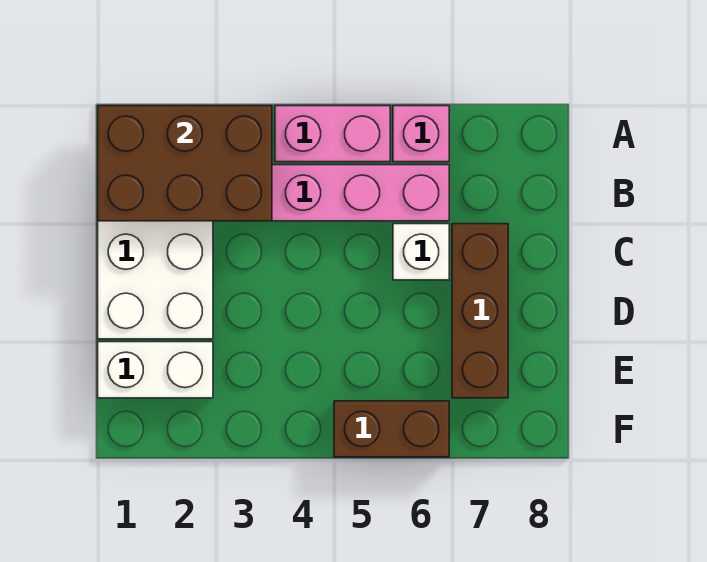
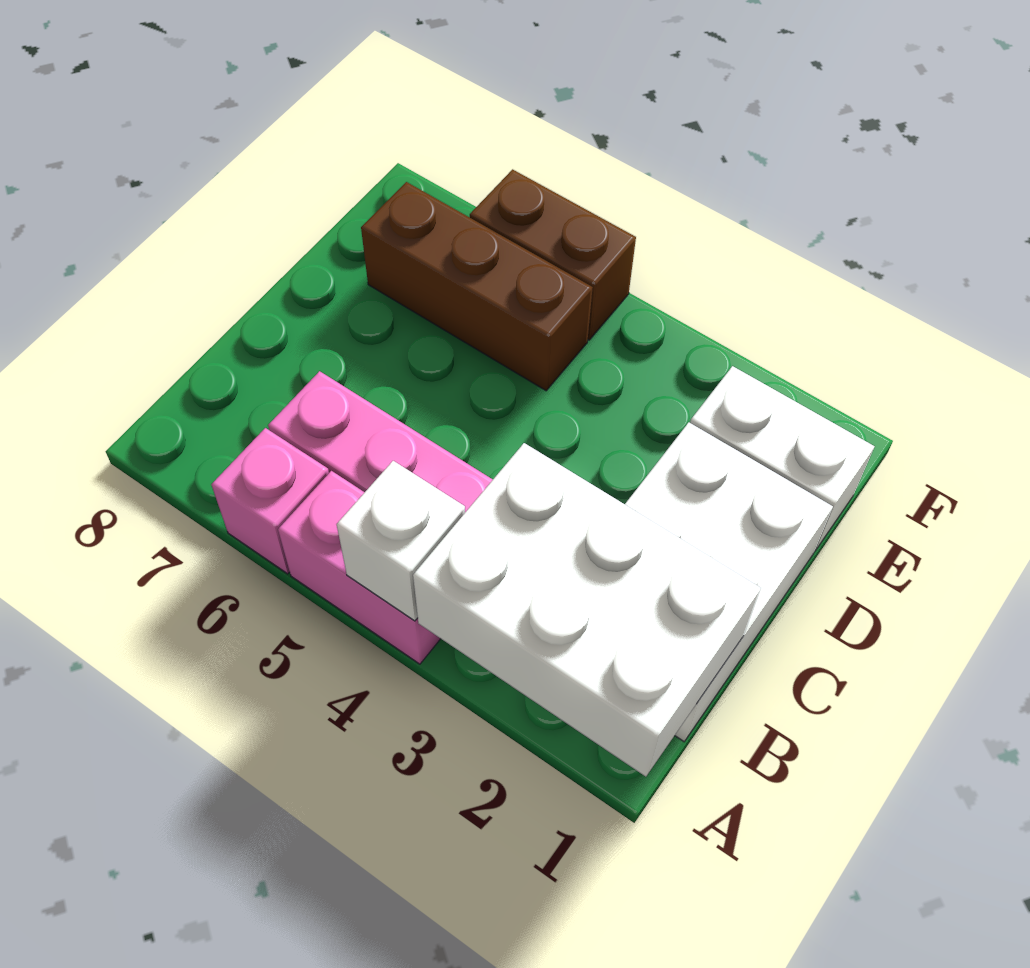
brown brick A1:B3 level 2 -> white brick A1:B3 level 2
white brick C6 level 1 -> white brick A4 level 2
brown brick C7:E7 level 1 -> brown brick E5:E7 level 1

